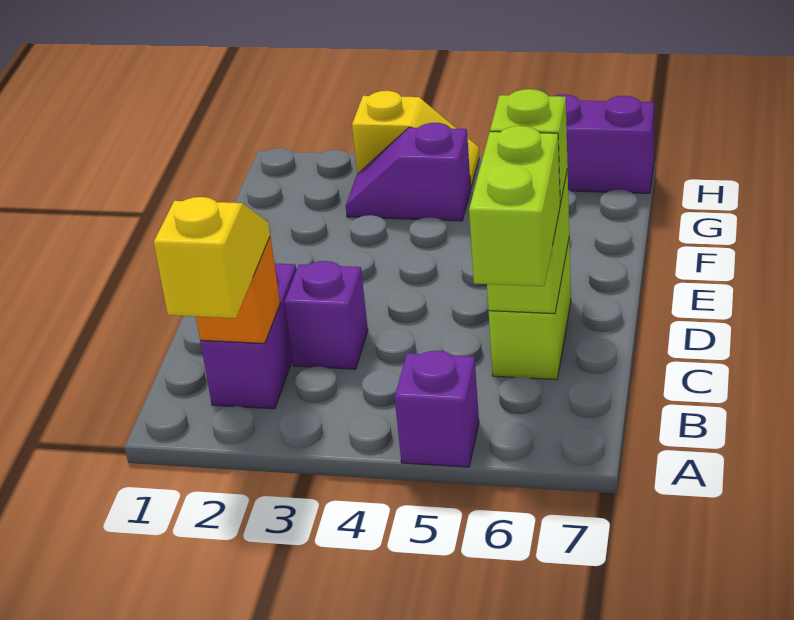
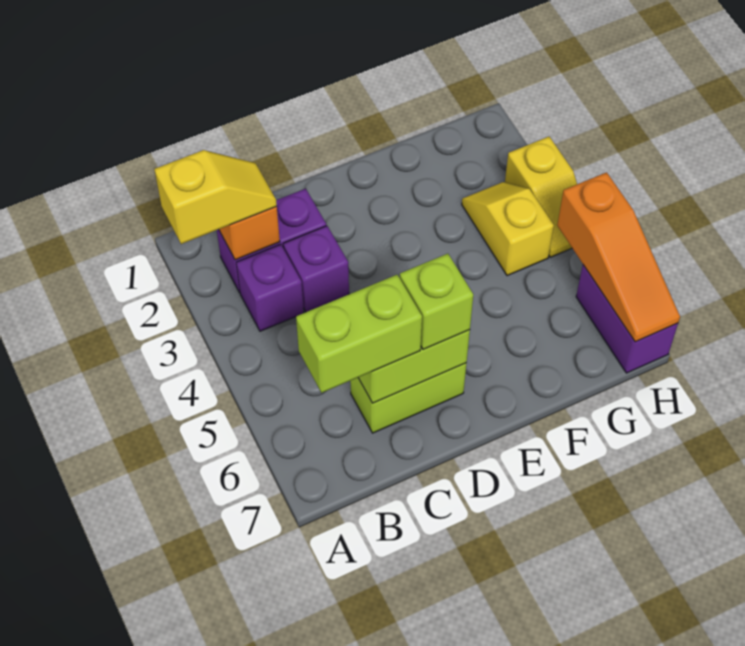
purple brick A5 level 1 -> purple brick B3 level 1
purple slope G3:G4 level 1 top 4 -> yellow slope G3:G4 level 1 top 4
none -> orange slope H5:H7 level 2 top 5

